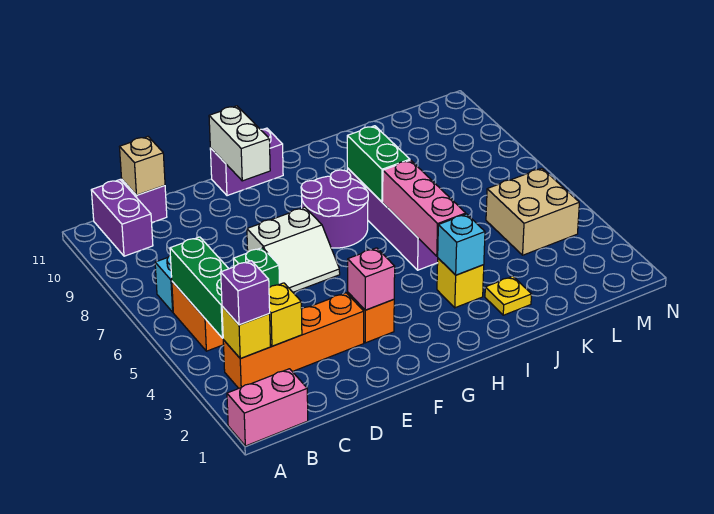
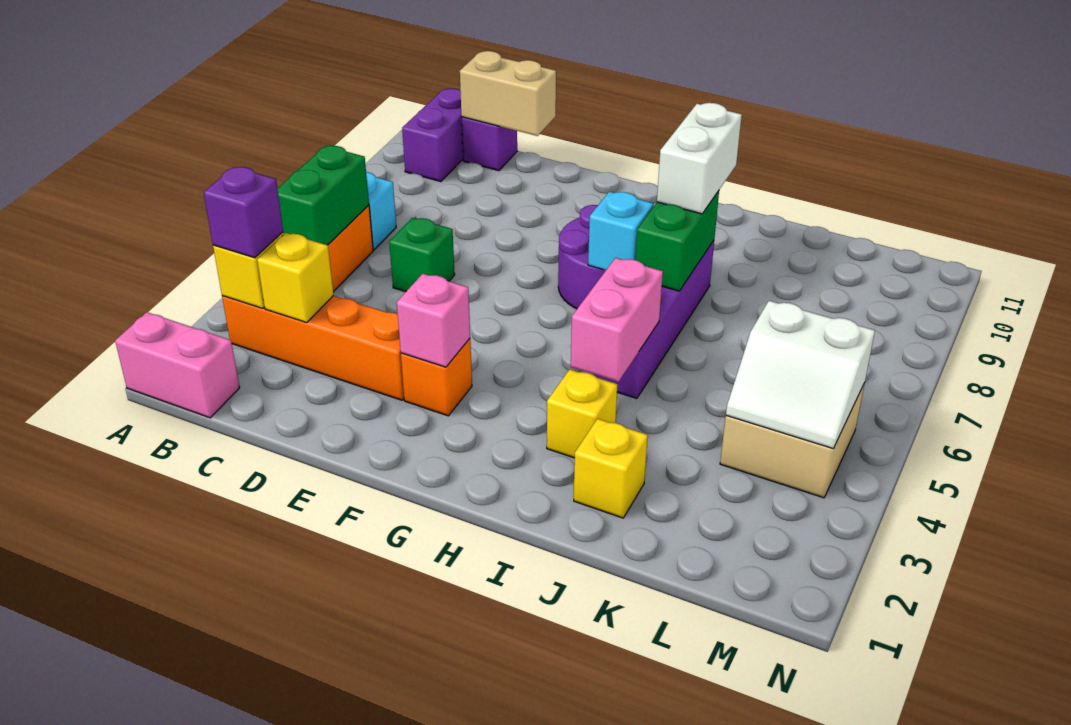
green brick B4:B6 level 2 -> green brick B5:B6 level 2
tan brick C11 level 2 -> tan brick C11:D11 level 2
white slope E6:F7 level 1 top 7 -> white slope L4:M5 level 2 top 5
white brick F10:F11 level 2 -> white brick I8:I9 level 3
purple brick F11:G11 level 1 -> none
cyan brick I3 level 2 -> cyan brick H7 level 2
pink brick I4:I6 level 2 -> pink brick I4:I5 level 2
yellow plate J2 level 1 -> yellow brick J2 level 1

